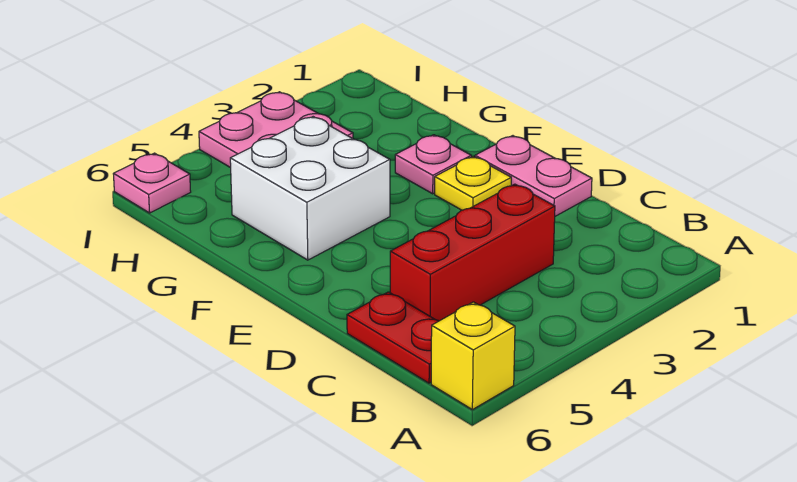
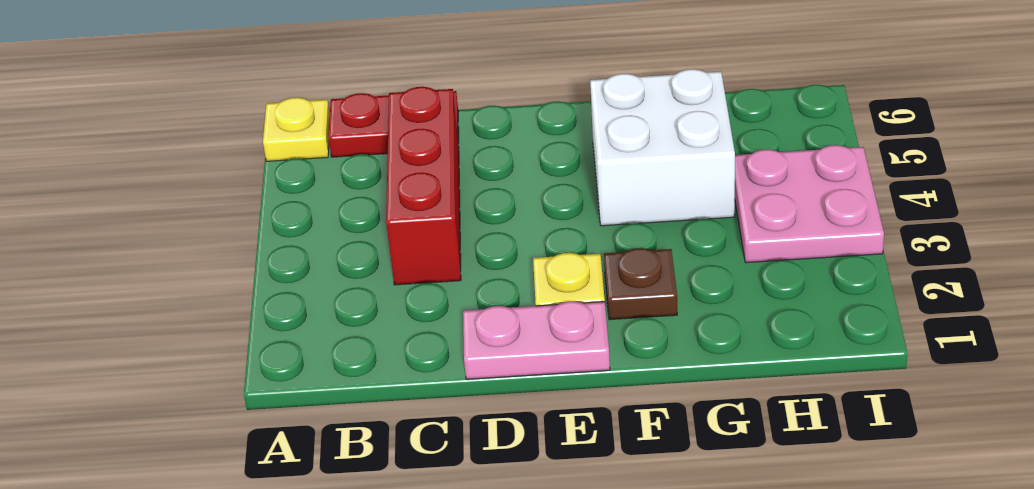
yellow brick A6 level 1 -> yellow plate A6 level 1
pink plate F2 level 1 -> brown plate F2 level 1
pink plate I6 level 1 -> none

